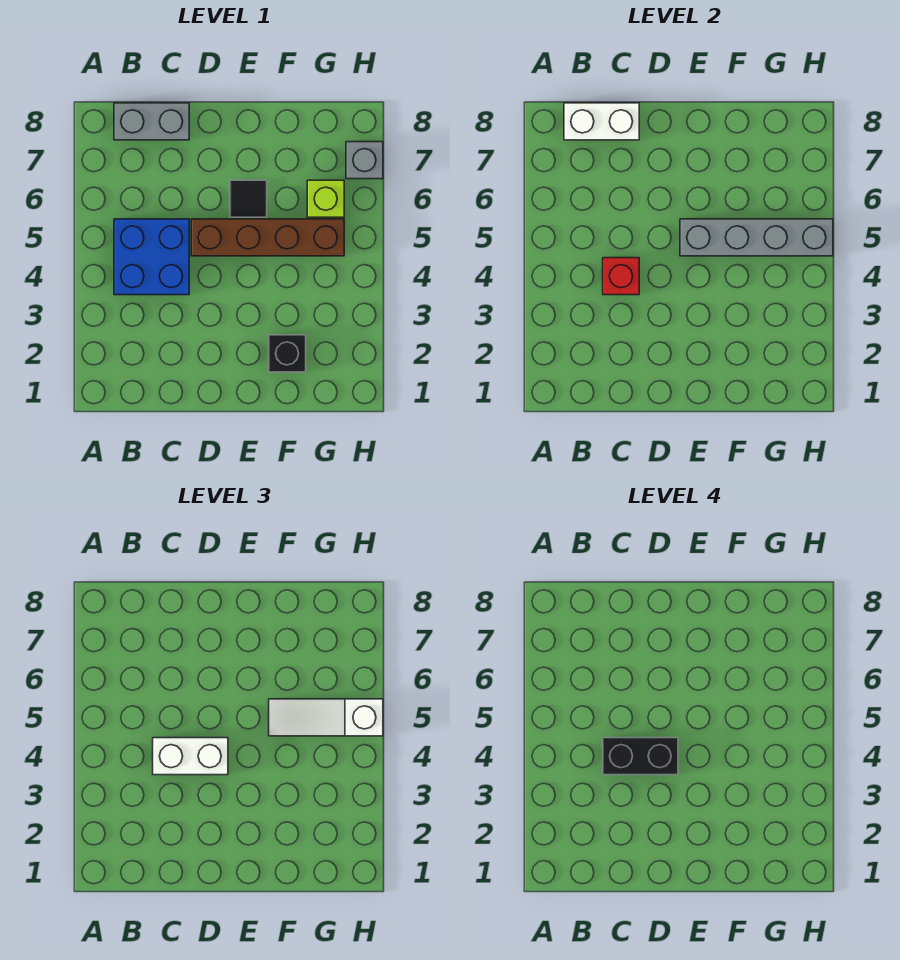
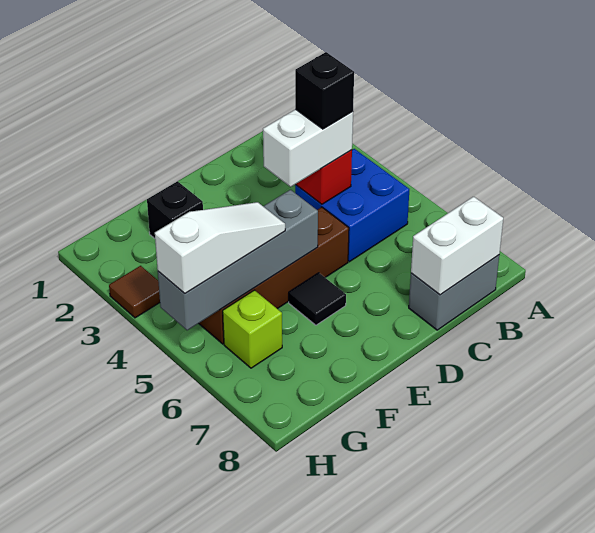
black brick C4:D4 level 4 -> black brick C4 level 4
none -> brown tile H3 level 1
grey brick H7 level 1 -> none

